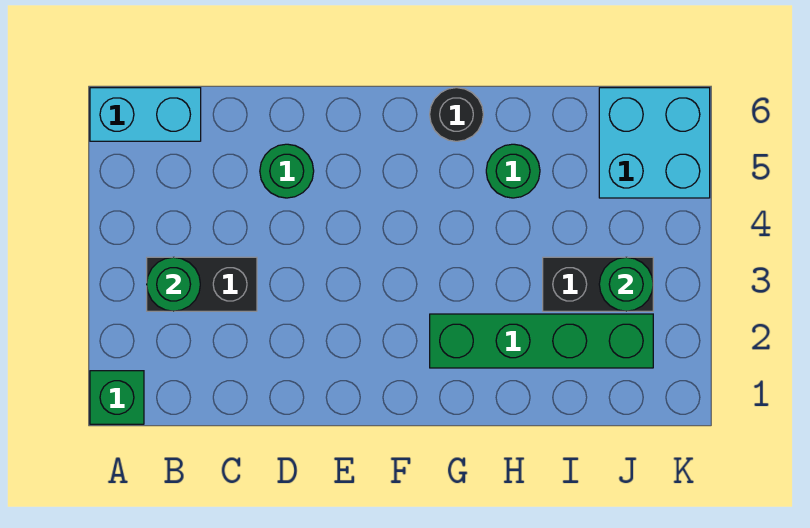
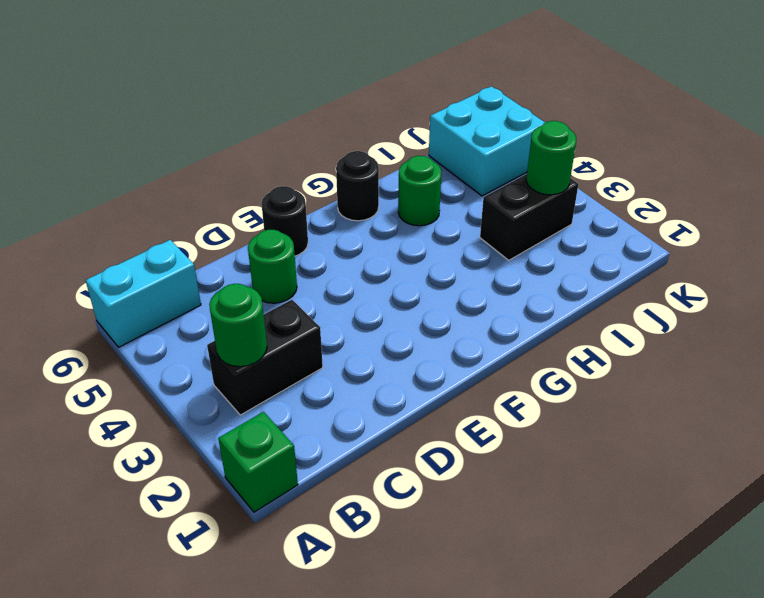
none -> black round brick E6 level 1
green brick G2:J2 level 1 -> none

